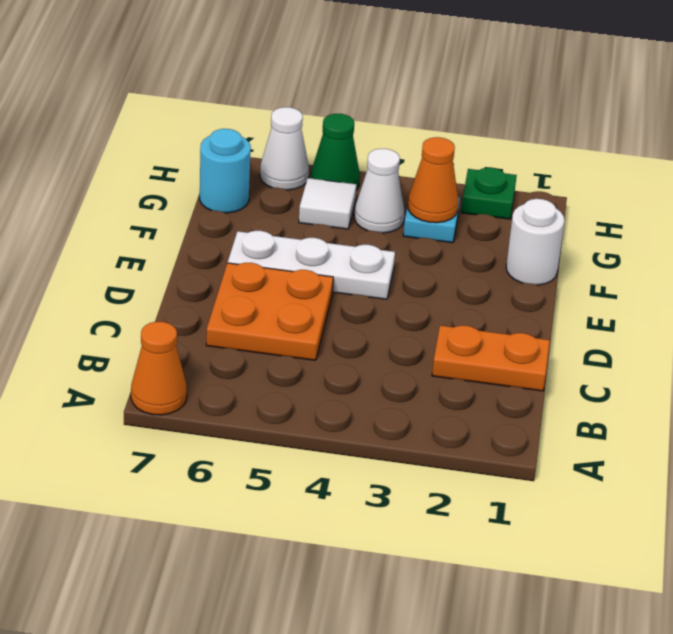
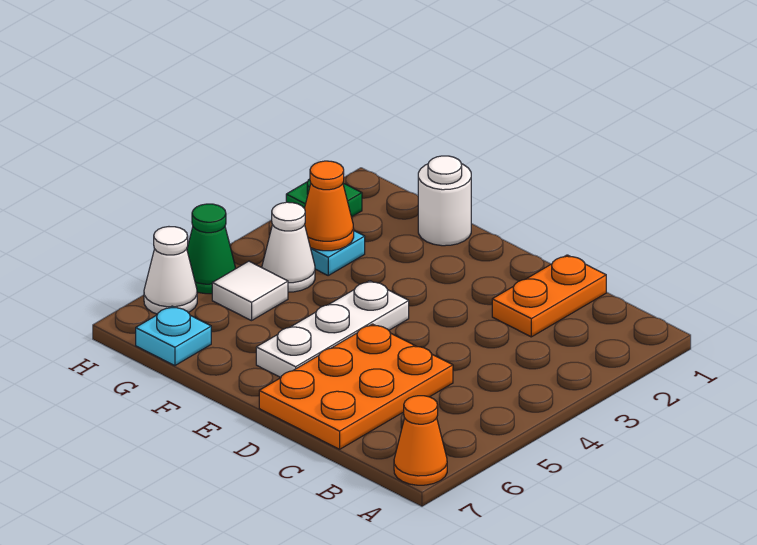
orange plate C5:D6 level 1 -> orange plate C5:D7 level 1
cyan round brick G7 level 1 -> cyan plate G7 level 1

